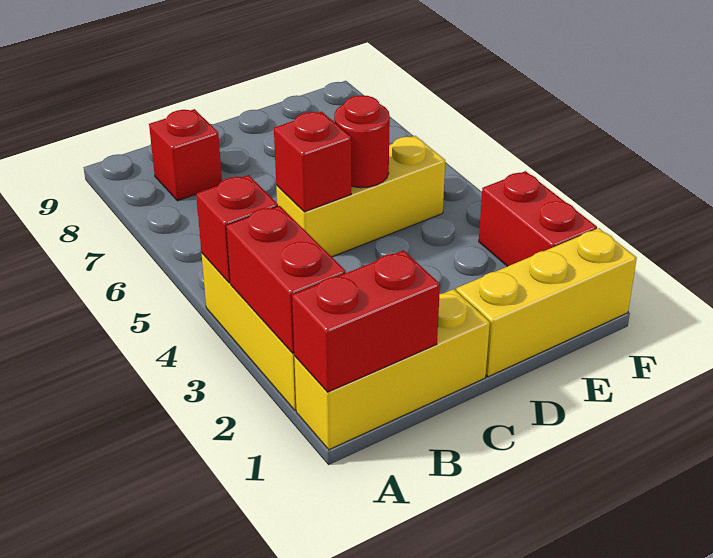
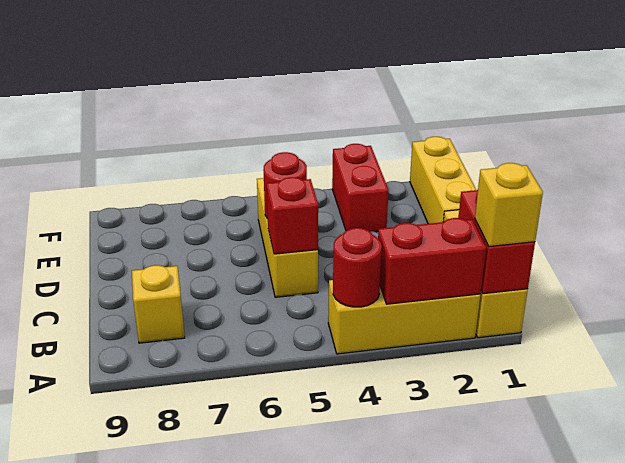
none -> yellow brick A1 level 3
red brick A4 level 2 -> red round brick A4 level 2
red brick B8 level 1 -> yellow brick B8 level 1
red brick F2:F3 level 1 -> red brick E3:F3 level 1

